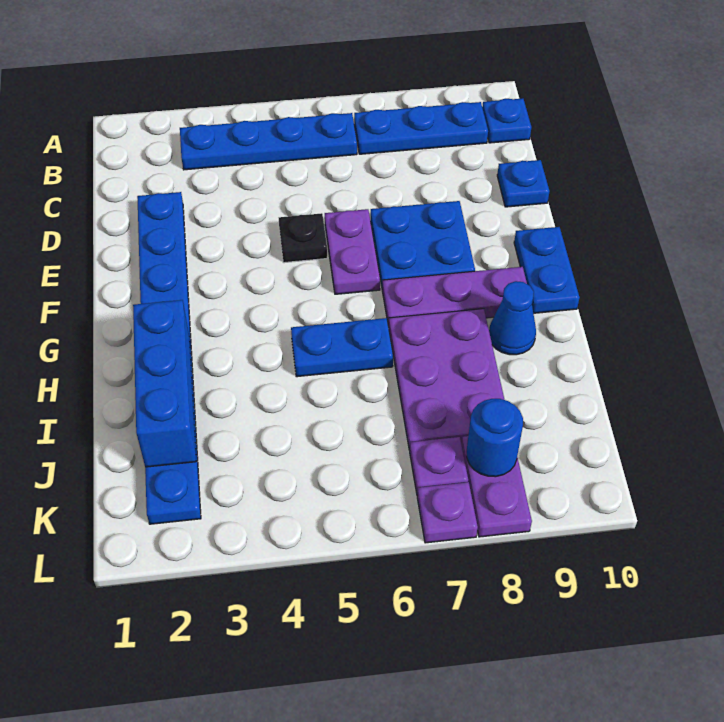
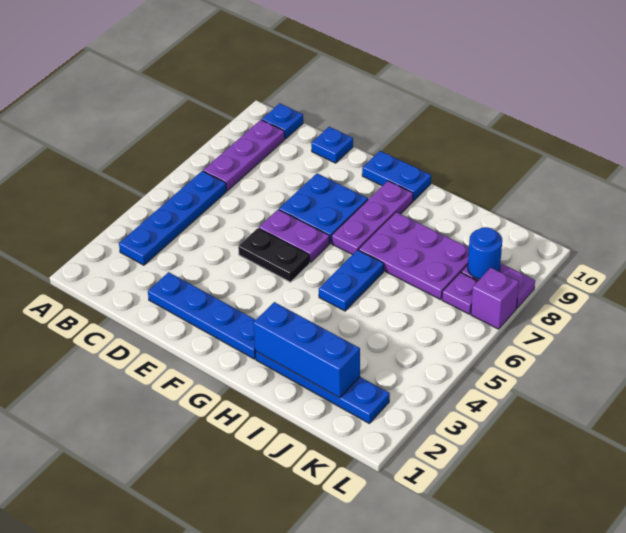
blue plate B7:B9 level 1 -> purple plate B7:B9 level 1
black plate E5 level 1 -> black plate E5:F5 level 1
blue cone H9 level 1 -> none
purple plate L7 level 1 -> purple brick L7 level 1

